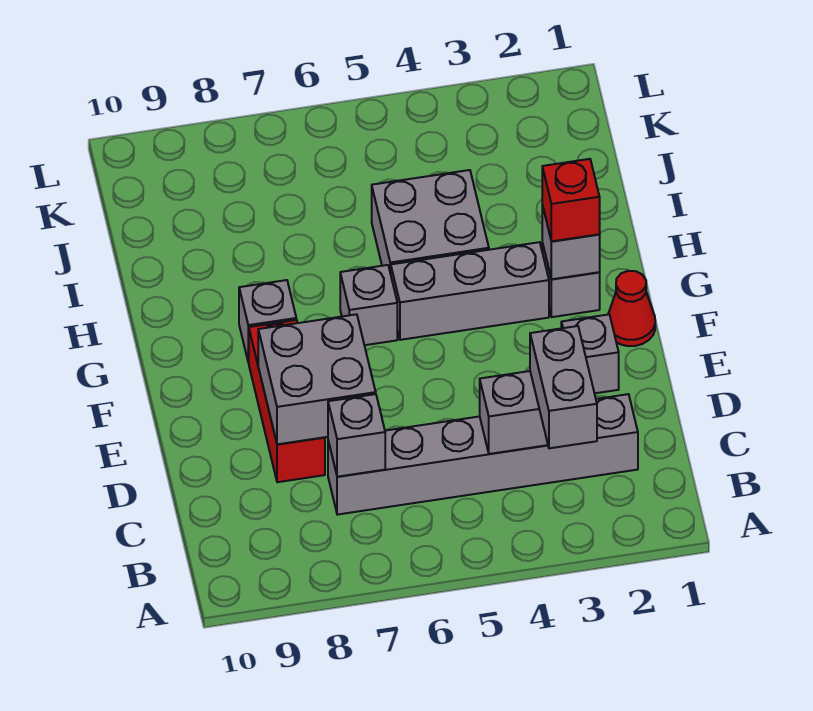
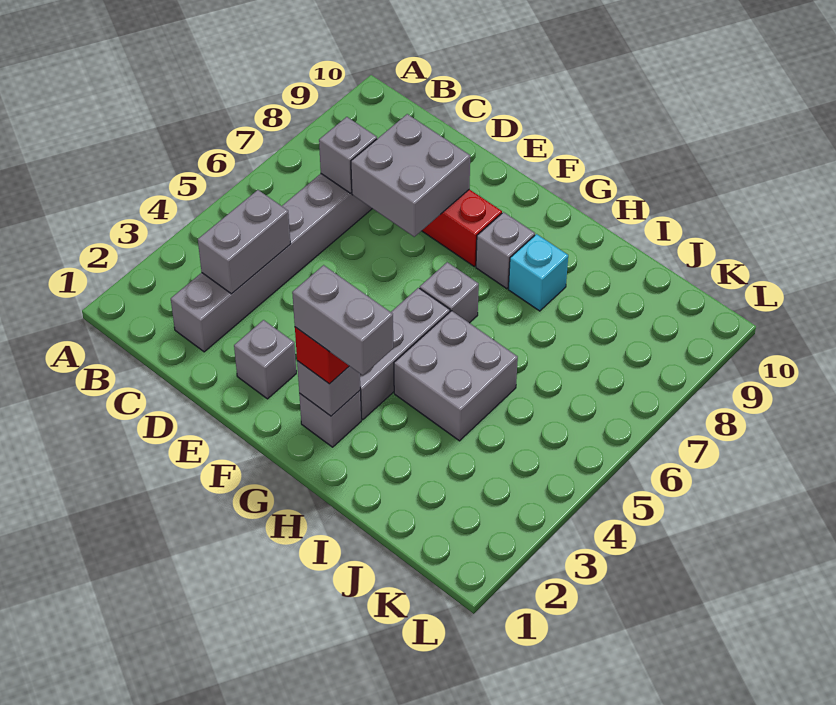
grey brick B3:C3 level 3 -> grey brick G2:H2 level 4
red cone F1 level 1 -> none
none -> cyan brick H8 level 1

